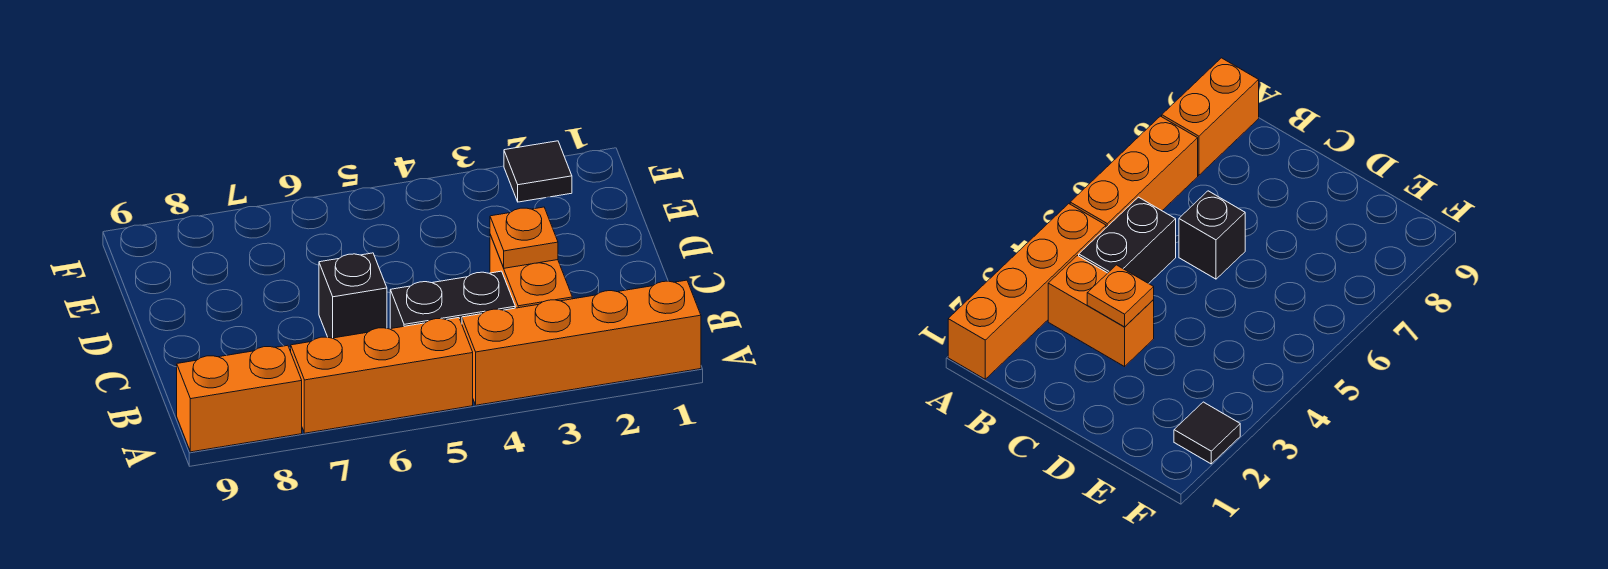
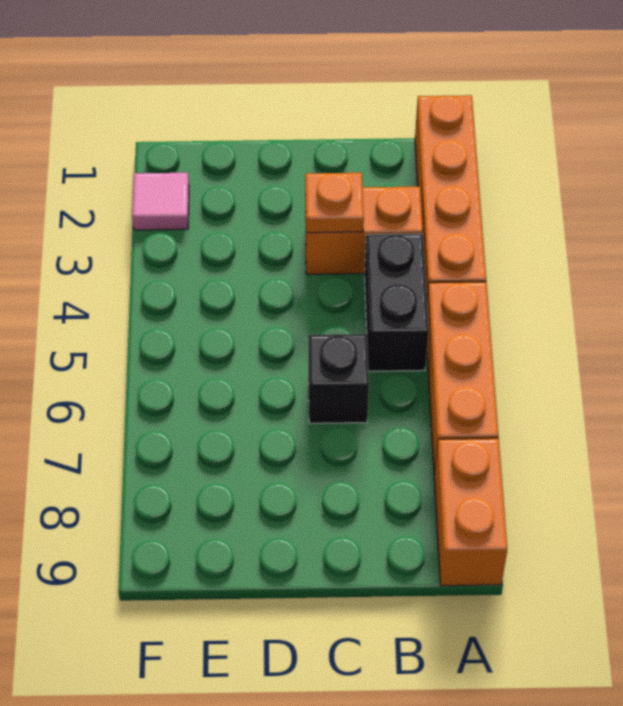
black tile F2 level 1 -> pink tile F2 level 1

